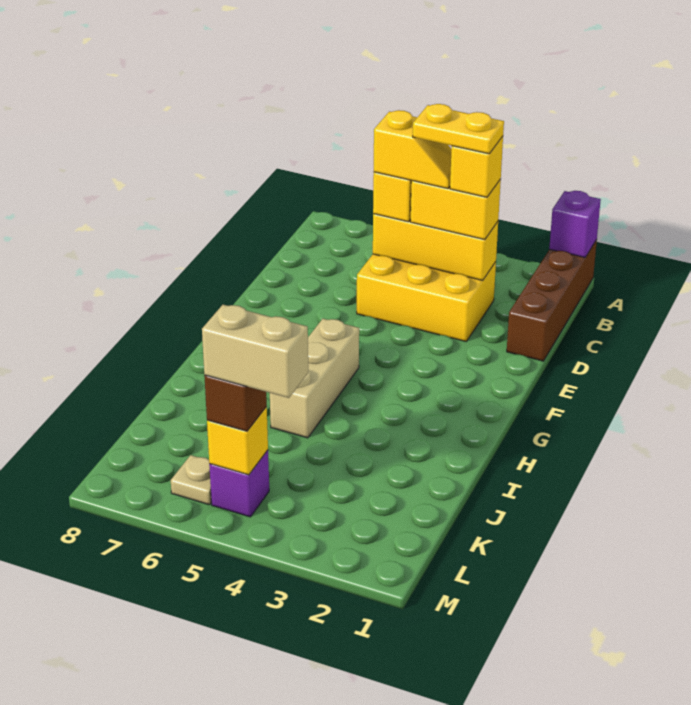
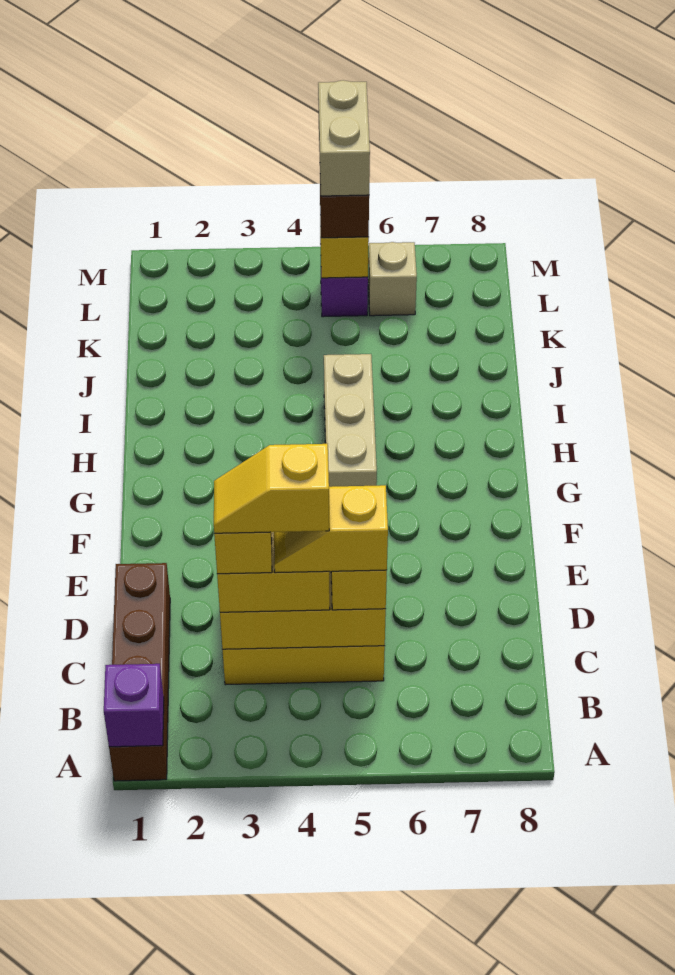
yellow plate C3:C4 level 5 -> yellow slope C3:C4 level 5 top 4
tan brick L4:L5 level 4 -> tan brick L5:M5 level 4
tan plate L6 level 1 -> tan brick L6 level 1

